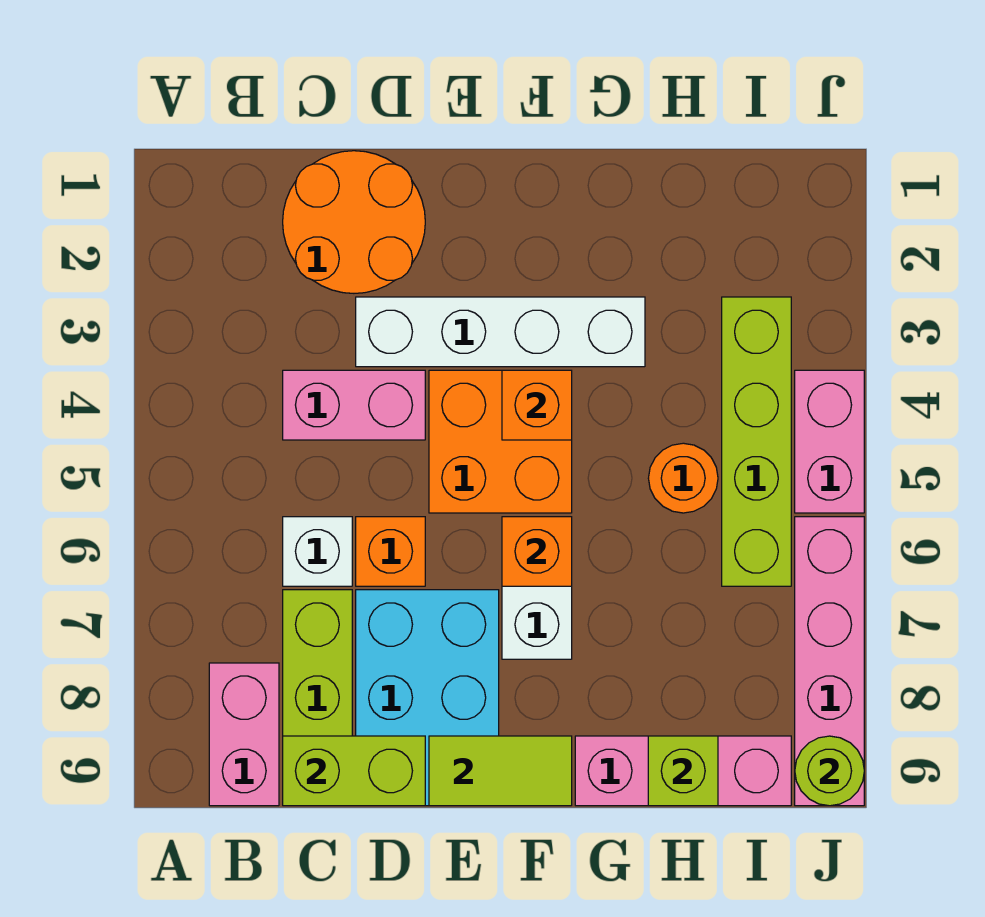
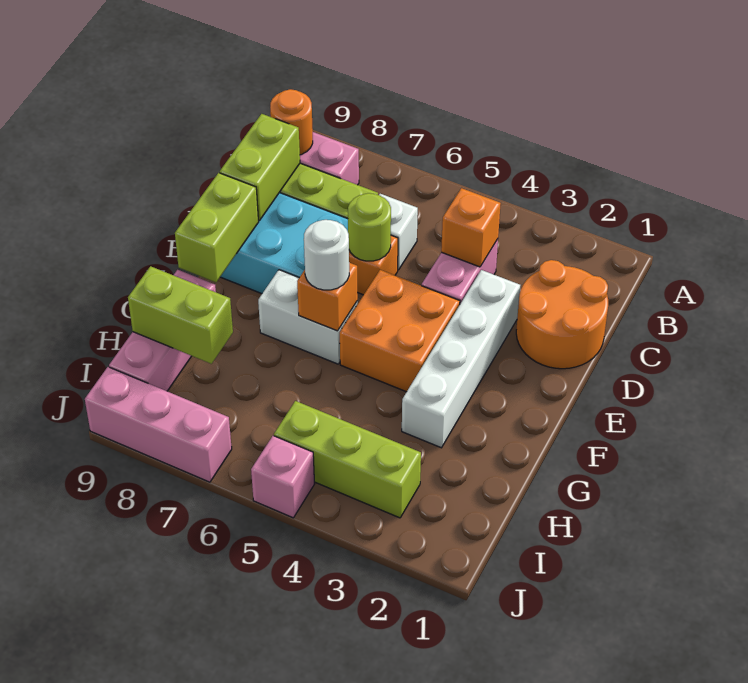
lime tile E9:F9 level 2 -> lime brick E9:F9 level 2
orange brick F4 level 2 -> orange brick C4 level 2
none -> white round brick F6 level 3
orange round brick H5 level 1 -> orange round brick B9 level 2
lime brick H9 level 2 -> lime brick H8:H9 level 2
lime brick I3:I6 level 1 -> lime brick I3:I5 level 1
pink brick J4:J5 level 1 -> pink brick J5 level 1
pink brick J6:J9 level 1 -> pink brick J7:J9 level 1
lime round brick J9 level 2 -> lime round brick D6 level 2

